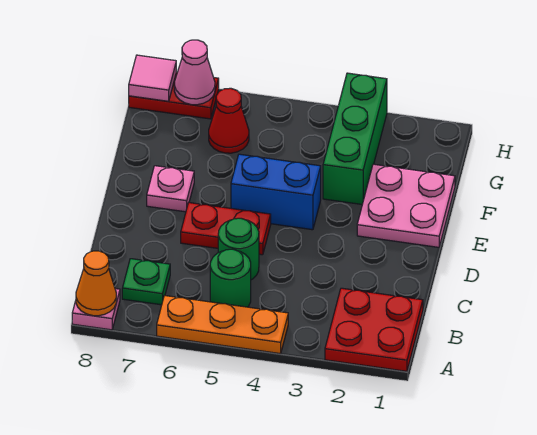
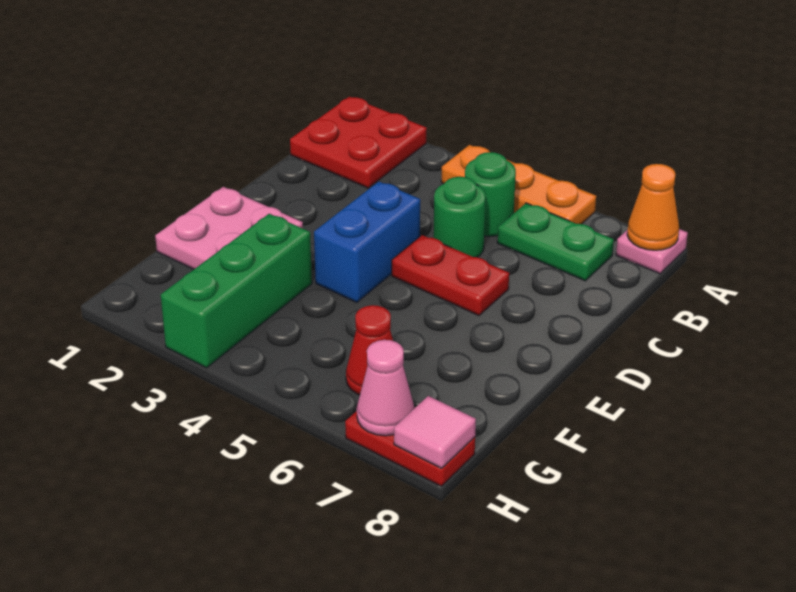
green plate B7 level 1 -> green plate B6:B7 level 1
blue brick E4:E5 level 1 -> blue brick D4:E4 level 1
pink plate E7 level 1 -> none

